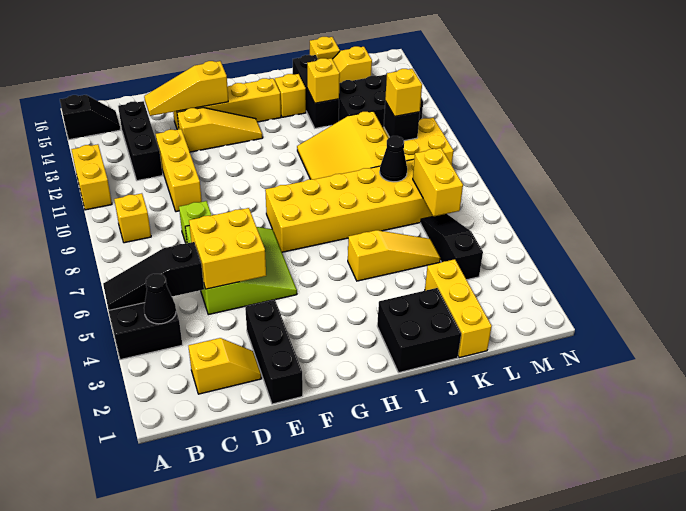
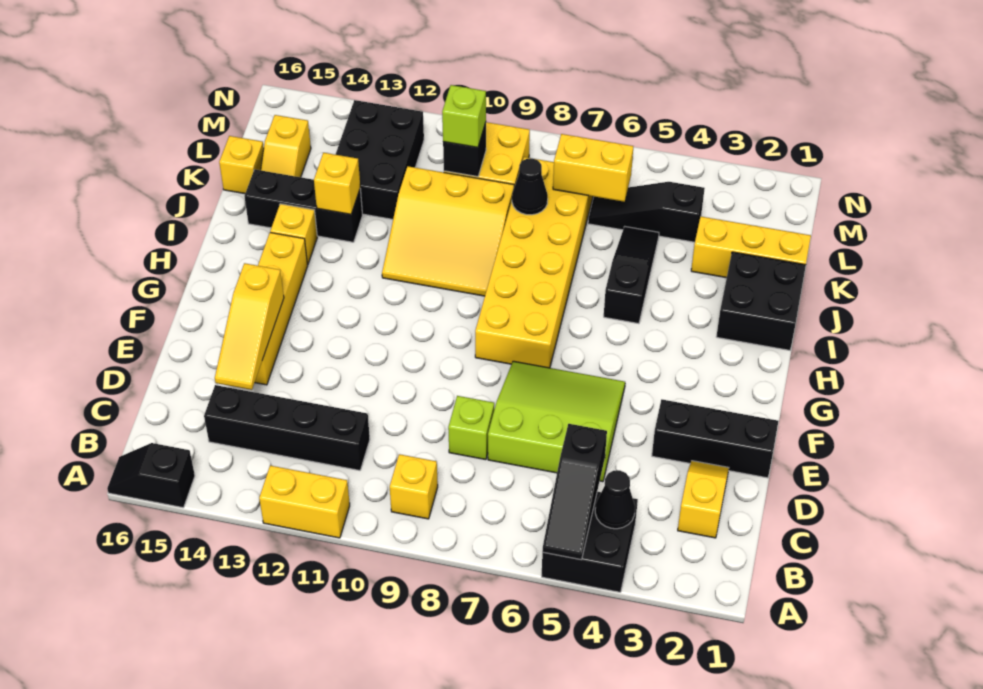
black slope A15:B15 level 1 top A -> black slope A15:A16 level 1 top 15
black brick C12:C14 level 1 -> black brick C11:C14 level 1
yellow brick D5:E6 level 2 -> none
yellow brick D10:D12 level 1 -> none
yellow slope E13:G13 level 1 top E -> none
yellow slope I5:K5 level 1 top I -> black slope I5:K5 level 1 top I
yellow brick L10 level 3 -> lime brick L10 level 3

